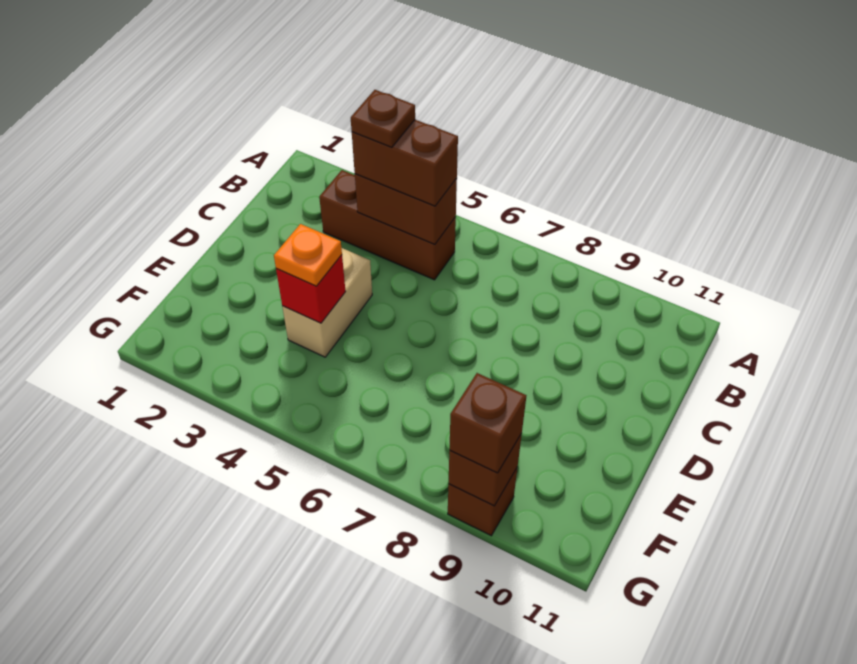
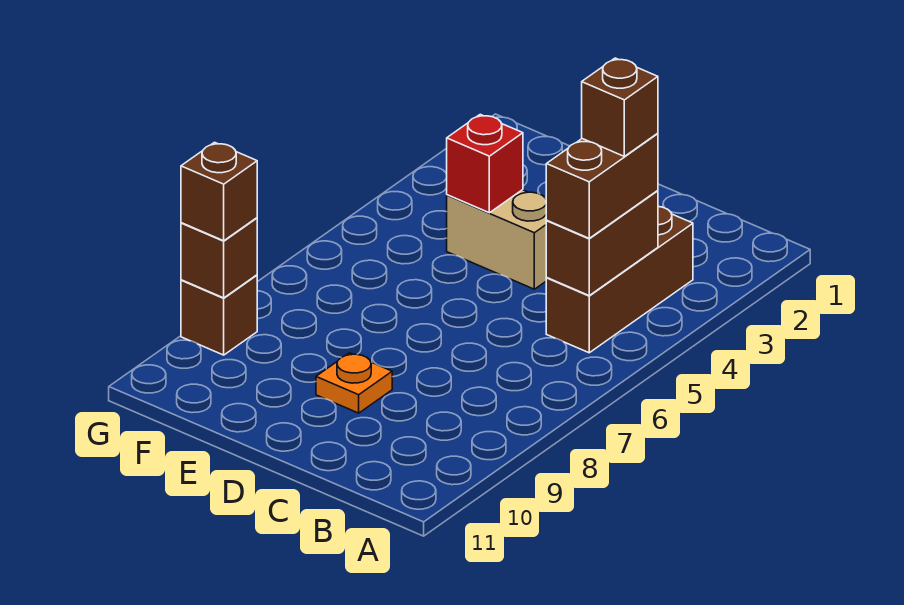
brown plate B4 level 4 -> brown brick B4 level 4
orange plate E4 level 3 -> orange plate D9 level 1

